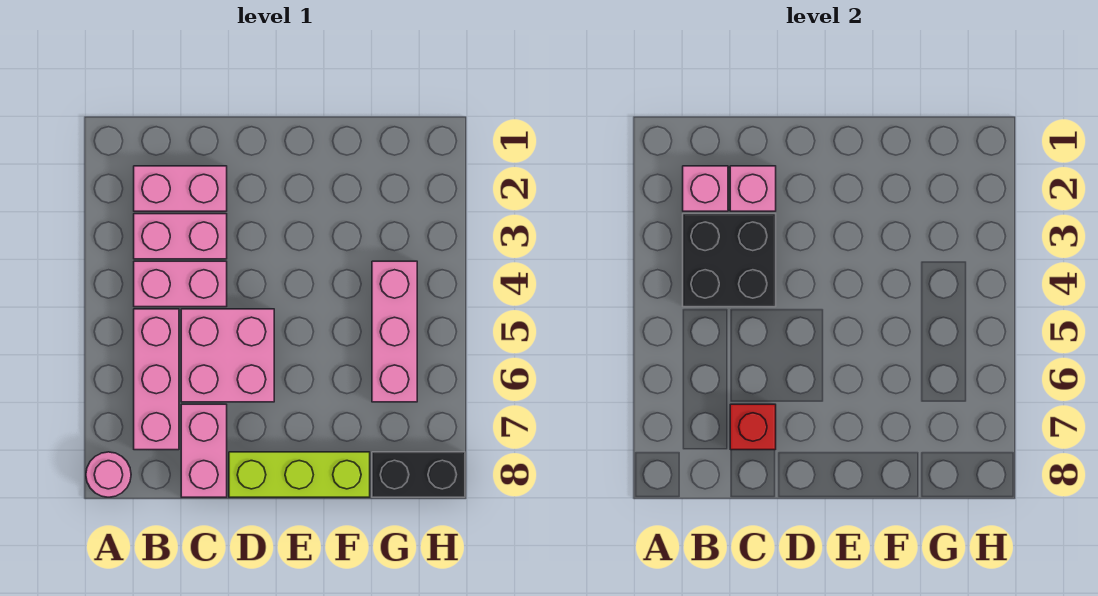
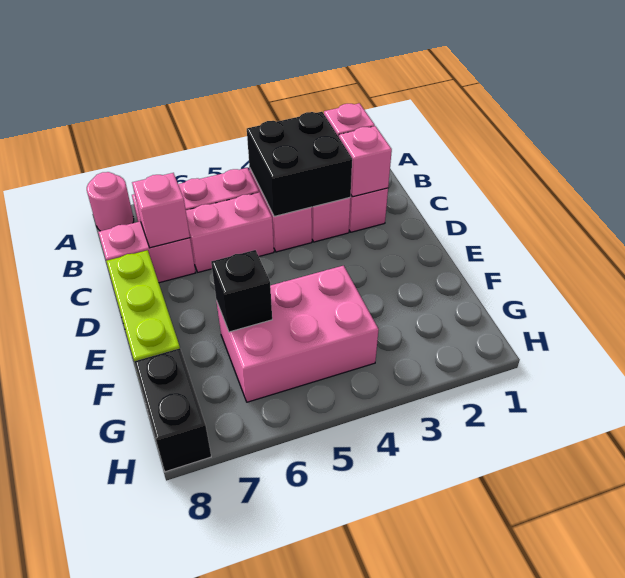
pink brick C5:D6 level 1 -> pink brick C5:C6 level 1
red brick C7 level 2 -> pink brick C7 level 2
none -> black brick F6 level 2
pink brick G4:G6 level 1 -> pink brick F4:G6 level 1

